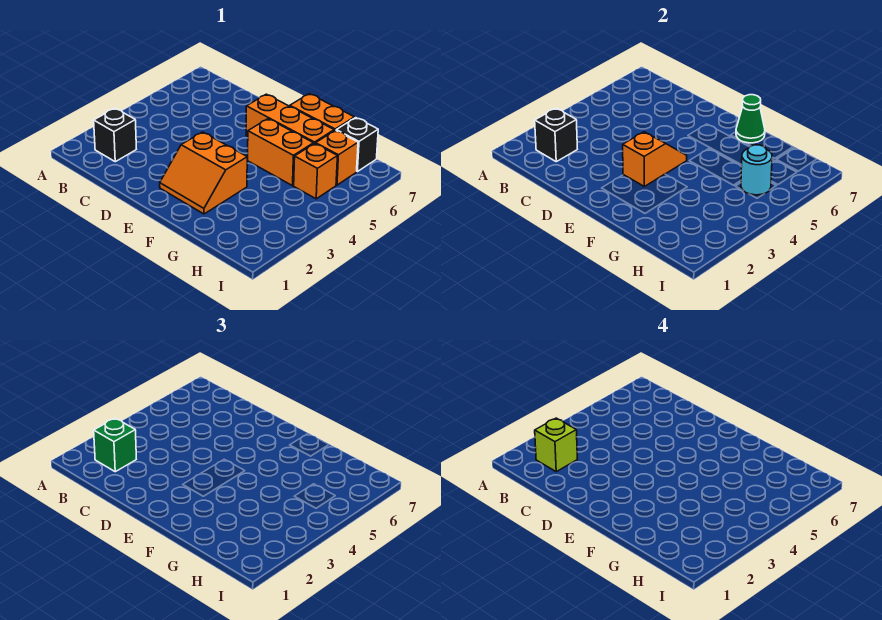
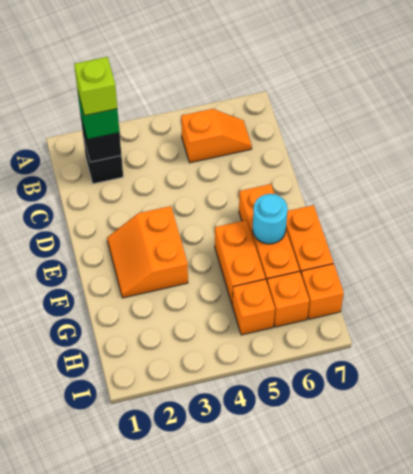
orange slope E3:E4 level 2 top 3 -> orange slope B5:B6 level 1 top 5
green cone F7 level 2 -> none
cyan round brick H5 level 2 -> cyan round brick F6 level 2
black brick H7 level 1 -> orange brick H7 level 1

